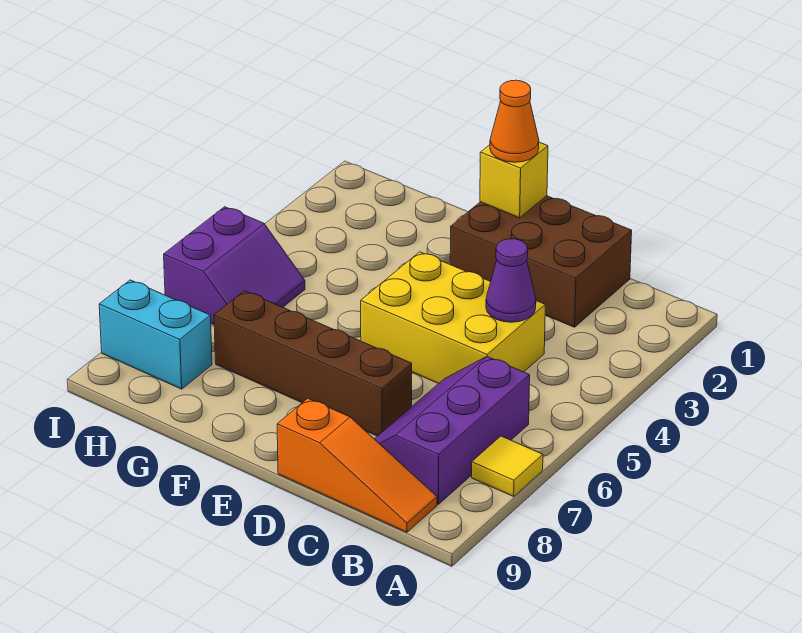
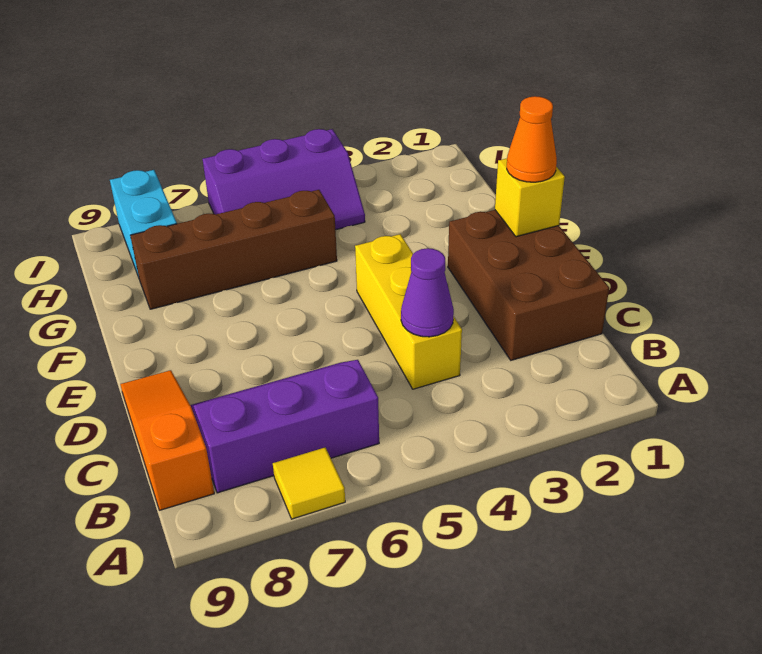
orange slope B9:D9 level 1 top D -> orange slope B9:D9 level 1 top B
yellow brick C4:E5 level 1 -> yellow brick C4:E4 level 1
brown brick D7:G7 level 1 -> brown brick G5:G8 level 1
purple slope H5:I6 level 1 top I -> purple slope H4:I6 level 1 top I

